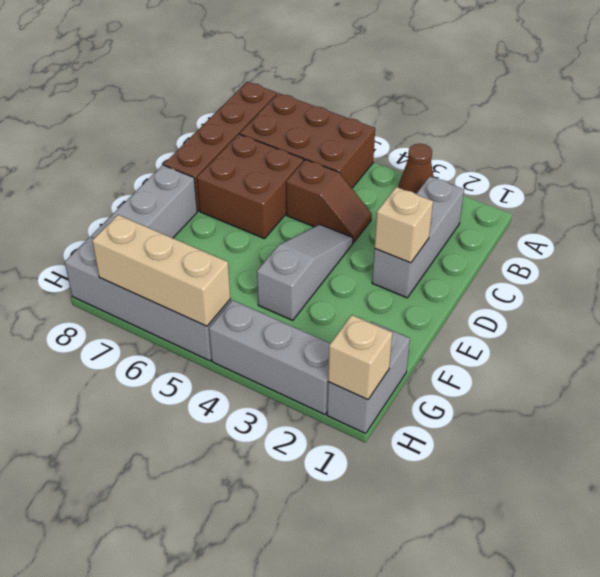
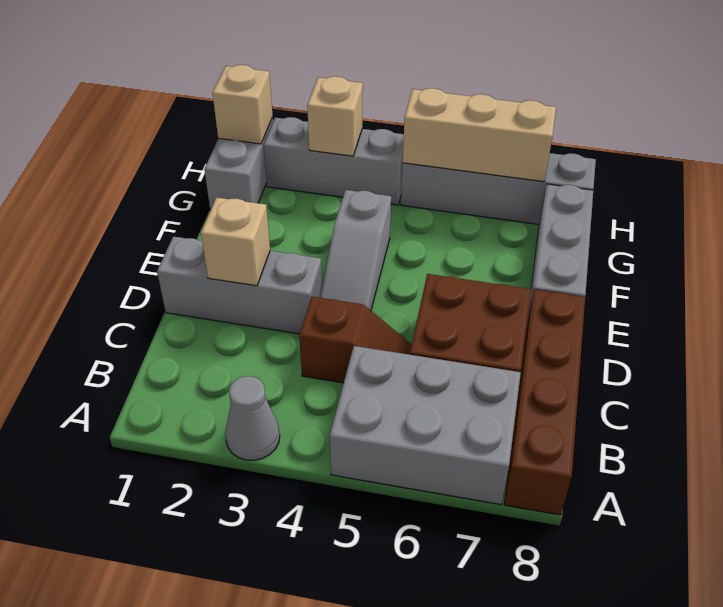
brown cone A3 level 1 -> grey cone A3 level 1
brown brick A5:B7 level 1 -> grey brick A5:B7 level 1
grey brick B2:D2 level 1 -> grey brick D1:D3 level 1
brown slope C4:C5 level 1 top 5 -> brown slope C4:C5 level 1 top 4
none -> tan brick H3 level 2

